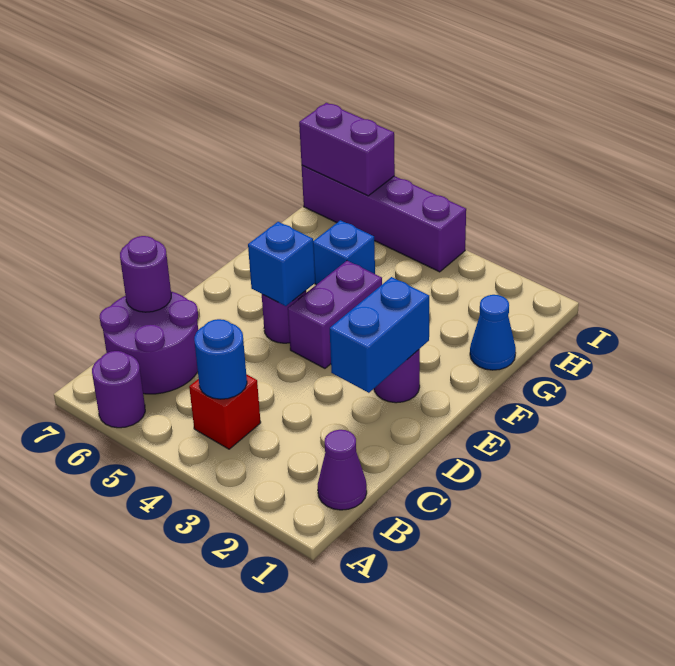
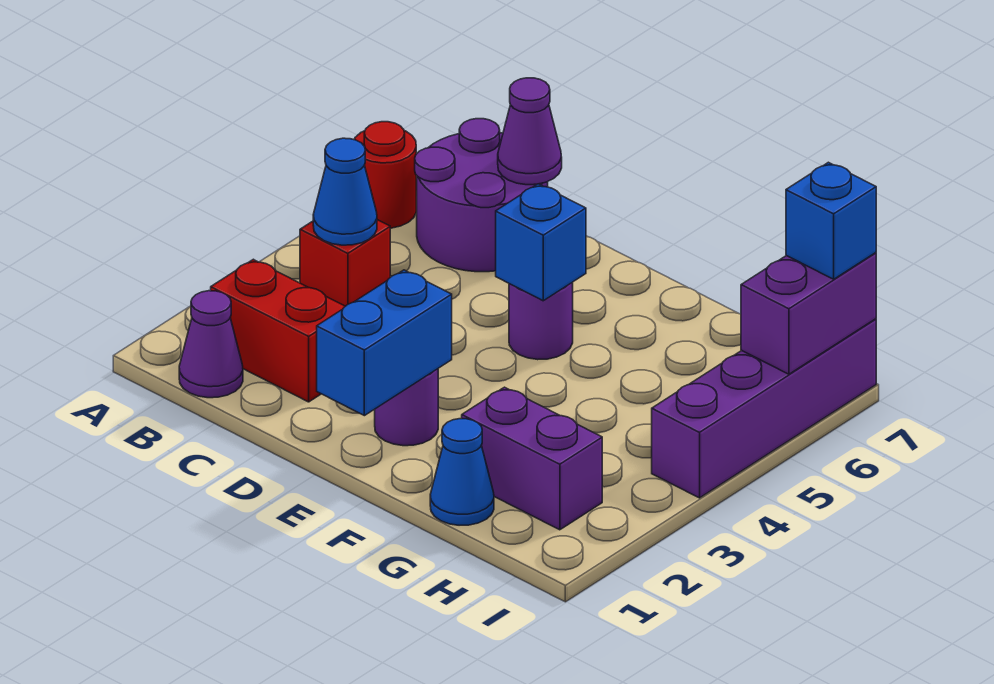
purple round brick A6 level 1 -> red round brick A6 level 1
none -> red brick B2:C2 level 1
blue round brick B4 level 2 -> blue cone B4 level 2
purple round brick C7 level 2 -> purple cone C7 level 2
blue brick D2:E2 level 2 -> blue brick E1:E2 level 2
purple brick E4:F4 level 1 -> purple brick G2:H2 level 1
blue brick G5 level 1 -> blue brick I7 level 3

